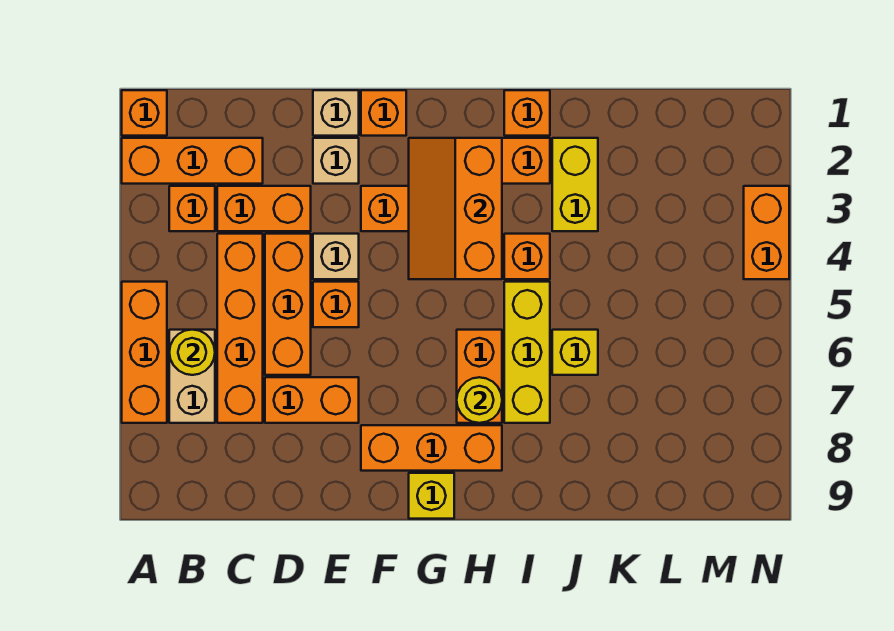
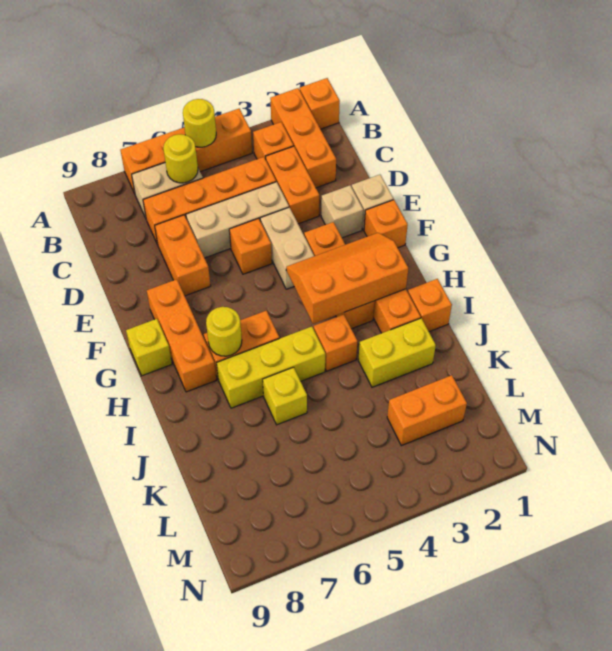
orange brick A5:A7 level 1 -> orange brick A4:A7 level 1
none -> yellow round brick A5 level 2
orange brick D4:D6 level 1 -> tan brick D4:D6 level 1
tan brick E4 level 1 -> tan brick E4:F4 level 1
orange brick N3:N4 level 1 -> orange brick L2:L3 level 1

